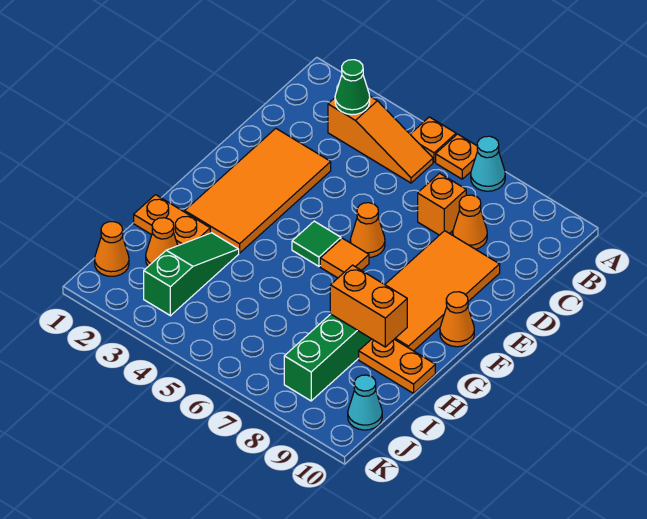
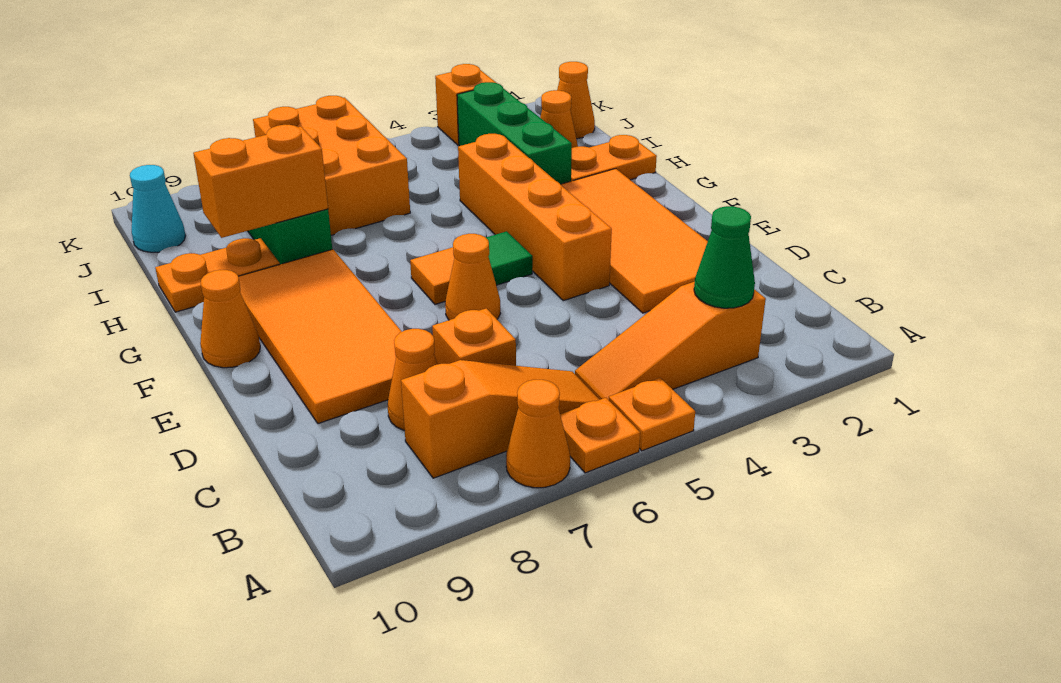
cyan cone A7 level 1 -> orange cone A7 level 1
none -> orange slope B6:B8 level 1 top 8
none -> orange brick E4:H4 level 1
green slope H3:J3 level 1 top J -> green brick H3:J3 level 1
none -> orange brick I6:K7 level 1
none -> orange brick K3 level 1

